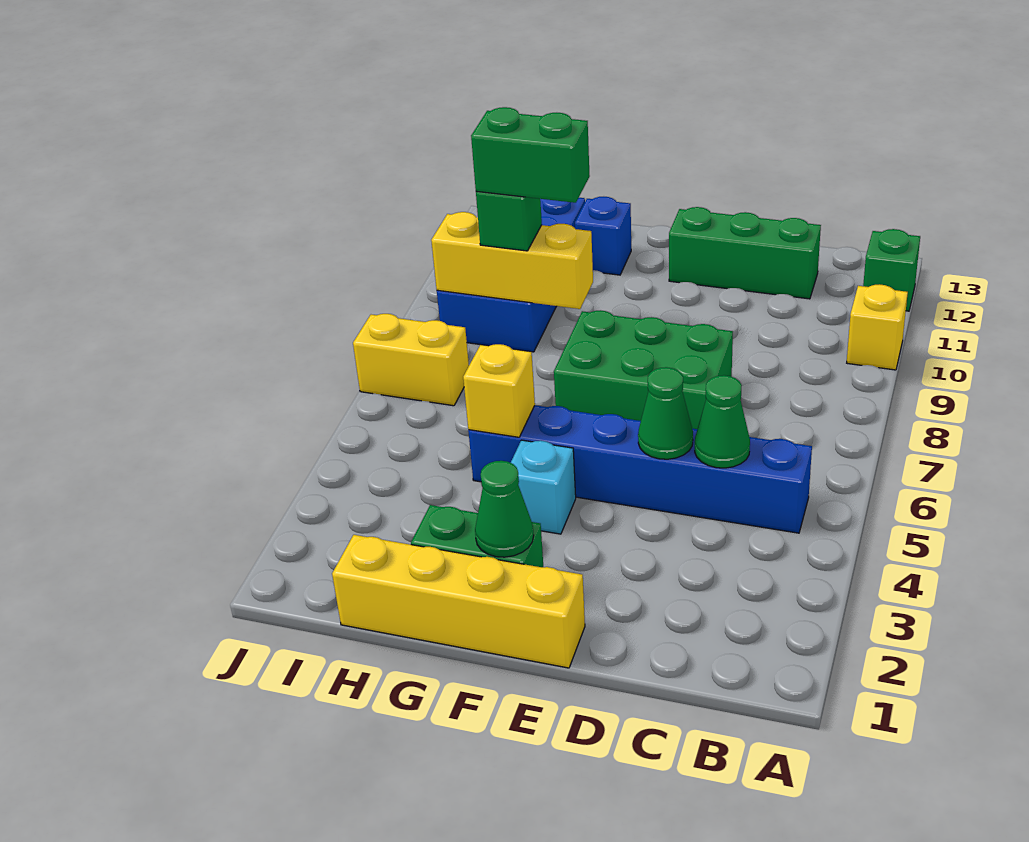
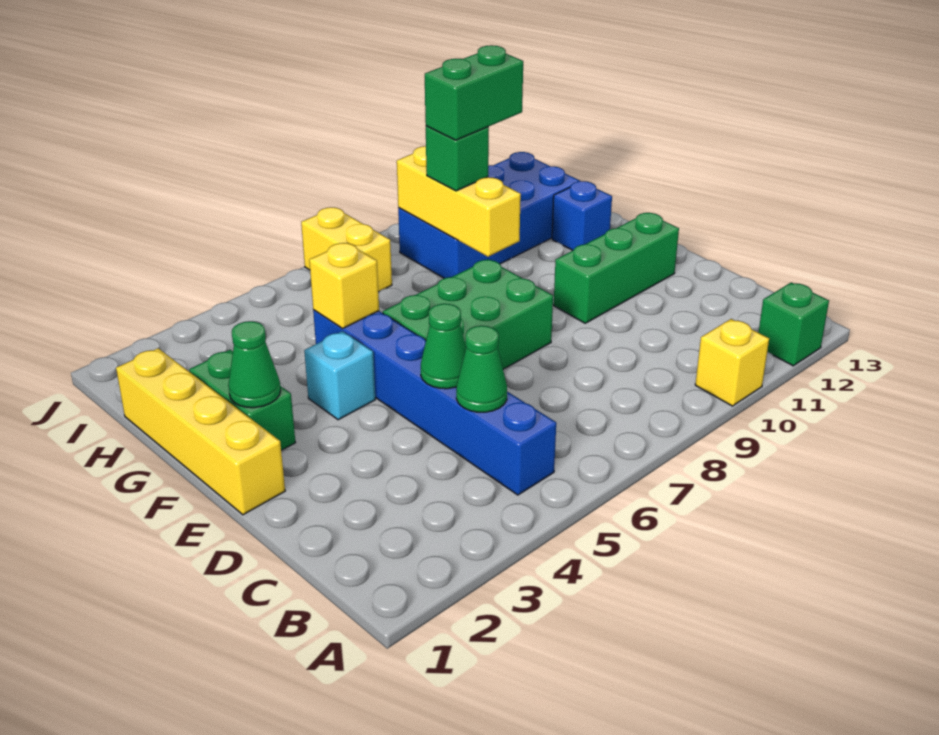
green brick C12:E12 level 1 -> green brick E10:E12 level 1
green brick D7:F8 level 1 -> green brick E6:F8 level 1
green brick G9:H9 level 4 -> green brick H9:H10 level 4

